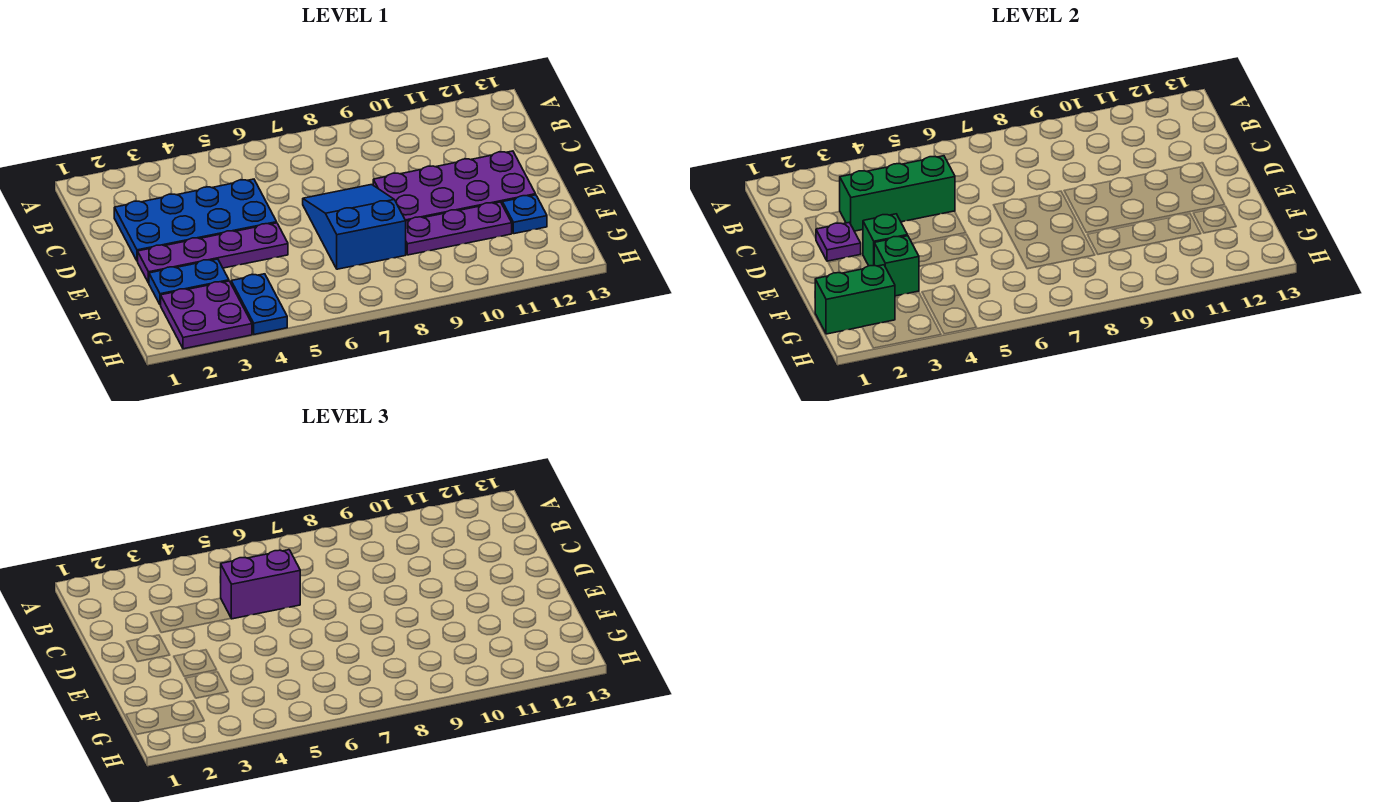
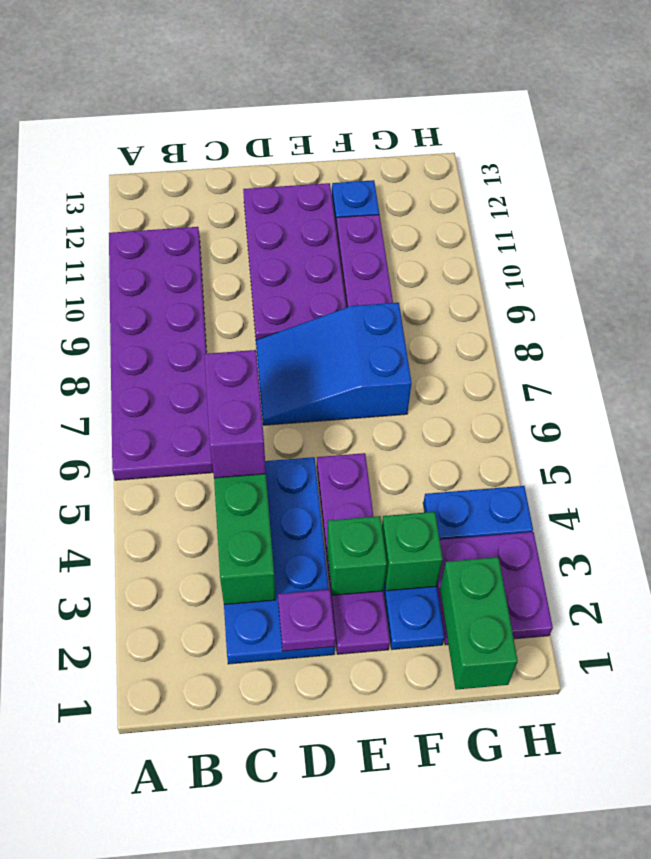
none -> purple plate A6:B11 level 1

